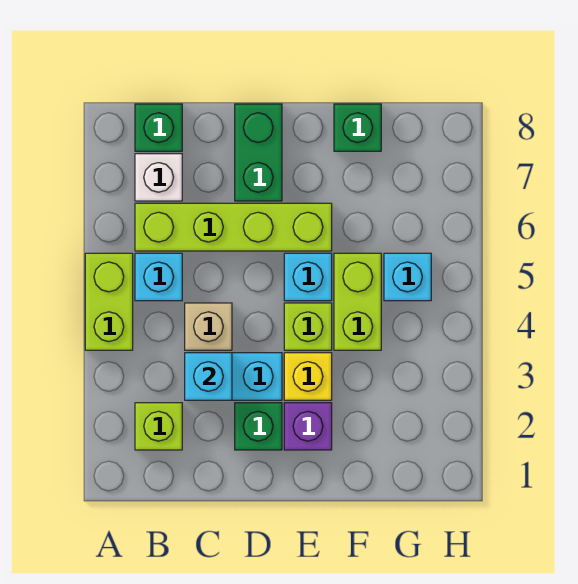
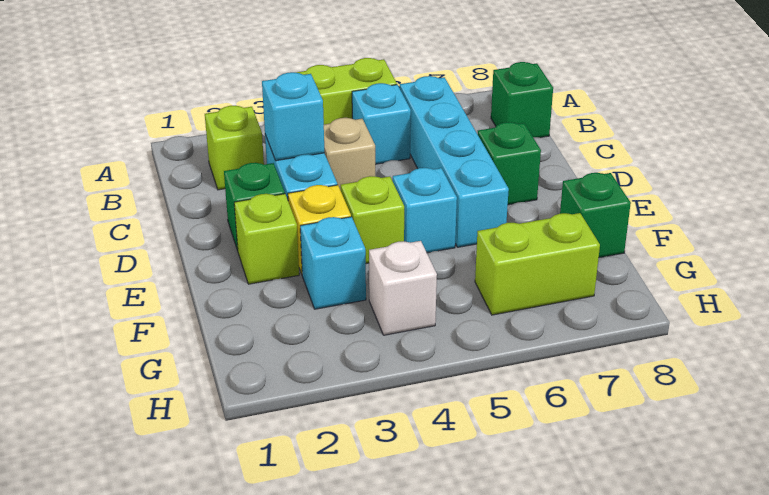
lime brick B6:E6 level 1 -> cyan brick B6:E6 level 1
white brick B7 level 1 -> white brick G4 level 1
green brick D7:D8 level 1 -> green brick D7 level 1
purple brick E2 level 1 -> lime brick E2 level 1
lime brick F4:F5 level 1 -> lime brick G6:G7 level 1
cyan brick G5 level 1 -> cyan brick F3 level 1

